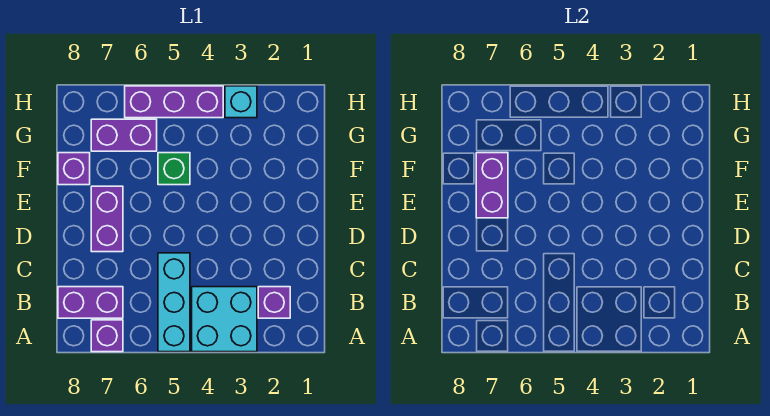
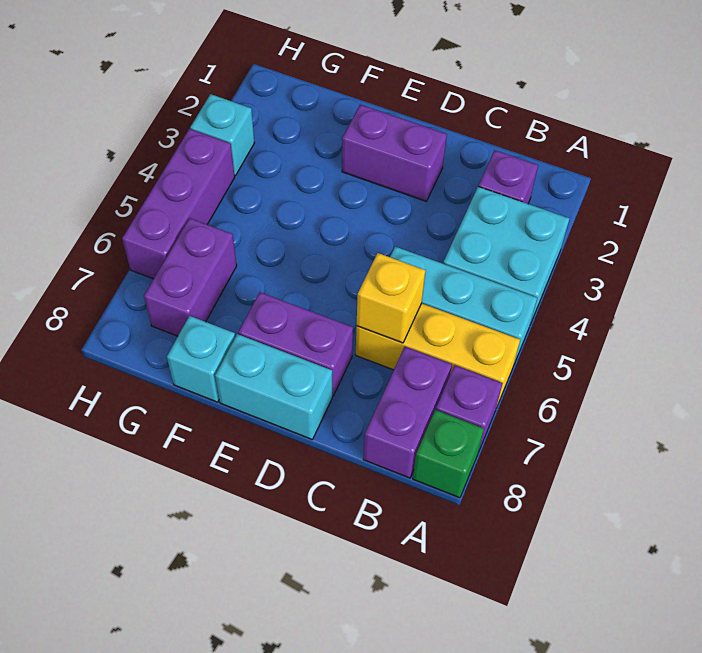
none -> yellow brick A6:C6 level 1
none -> yellow brick C6 level 2
none -> cyan brick D8:E8 level 1
purple brick E7:F7 level 2 -> purple brick D2:E2 level 1
green brick F5 level 1 -> green brick A8 level 1
purple brick F8 level 1 -> cyan brick F8 level 1

